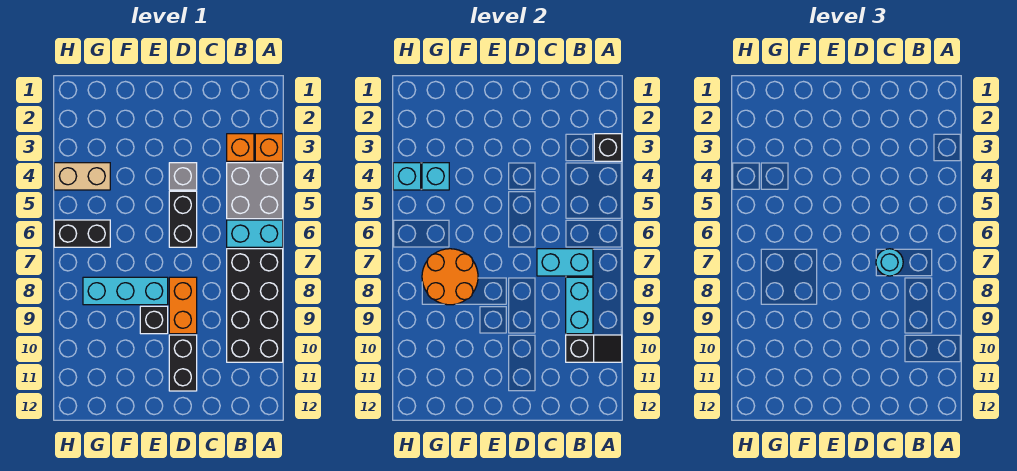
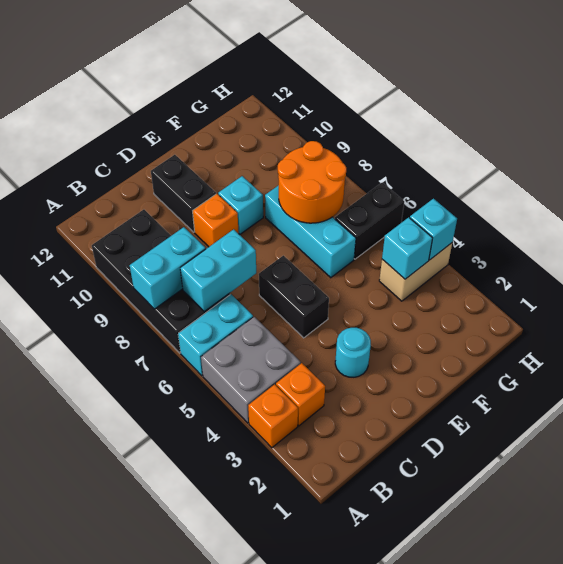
black brick A3 level 2 -> none
black slope A10:B10 level 2 top B -> none
cyan brick B8:B9 level 2 -> cyan brick A8:B8 level 2
cyan round brick C7 level 3 -> cyan round brick D3 level 1
grey brick D4 level 1 -> none
orange brick D8:D9 level 1 -> orange brick D9 level 1
cyan brick E8:G8 level 1 -> cyan brick F6:F8 level 1
black brick E9 level 1 -> cyan brick E9 level 1

